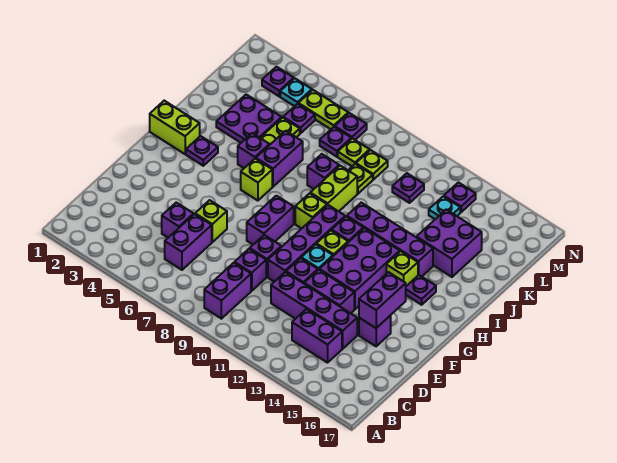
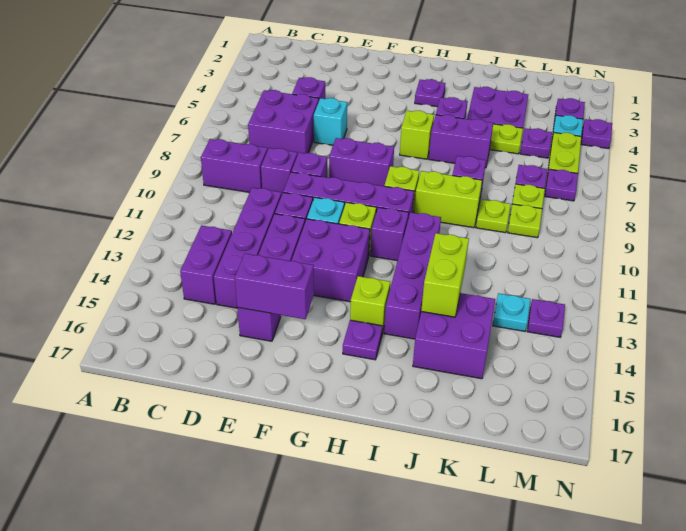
purple brick C6:D6 level 1 -> purple brick C6:D7 level 1
lime brick E6 level 1 -> cyan brick E6 level 1
purple brick F12:H13 level 1 -> purple brick F12:G13 level 1
lime brick H1:H2 level 1 -> lime brick J13:J14 level 2
purple plate L11 level 1 -> purple plate N4 level 1

